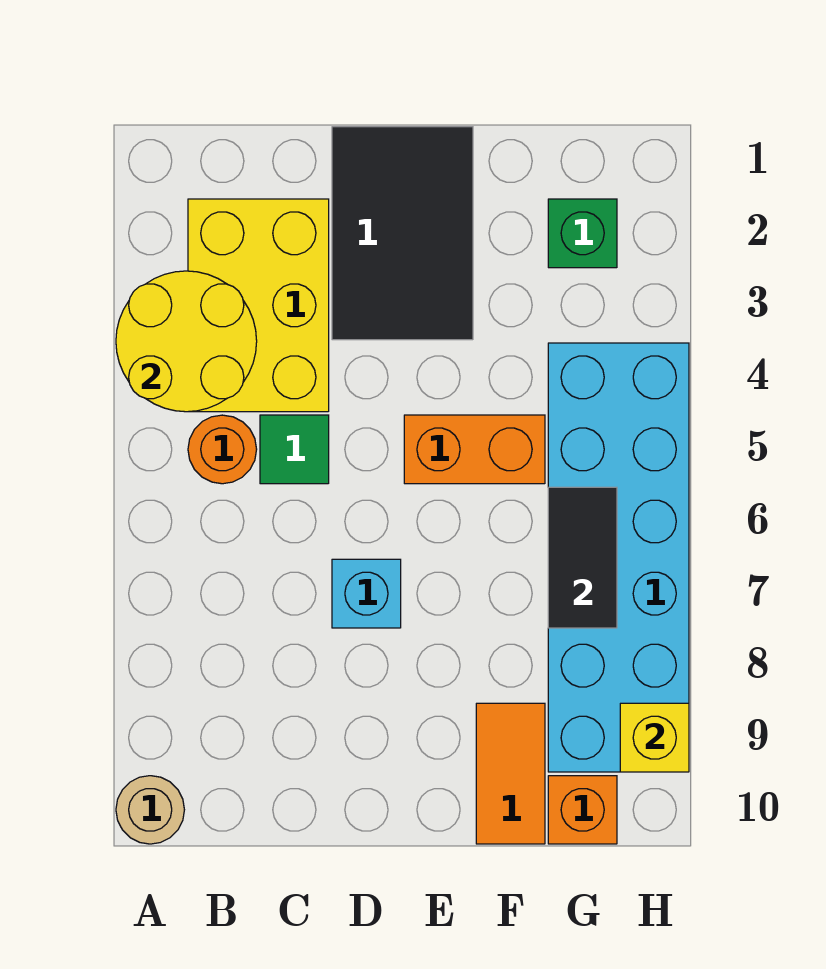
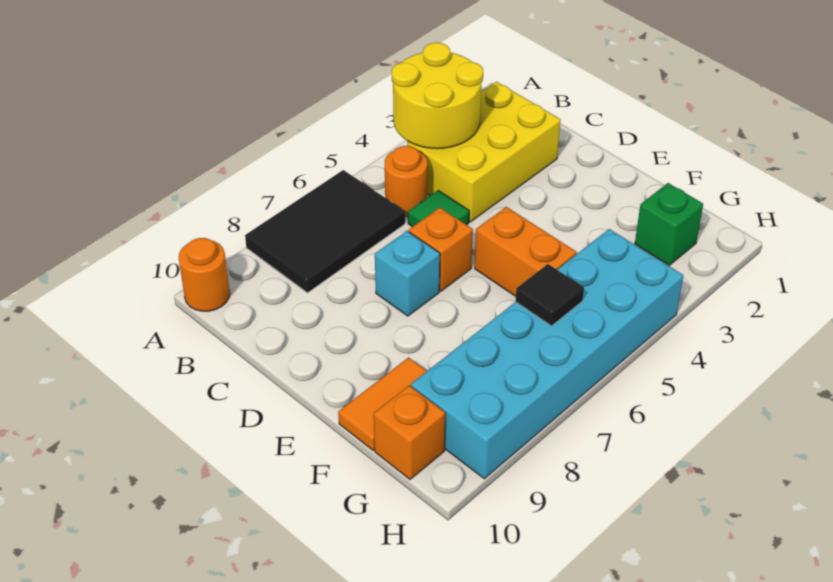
tan round brick A10 level 1 -> orange round brick A10 level 1
black tile D1:E3 level 1 -> black tile A6:B8 level 1
none -> orange brick D6 level 1
black tile G6:G7 level 2 -> black tile G6 level 2
yellow brick H9 level 2 -> none

